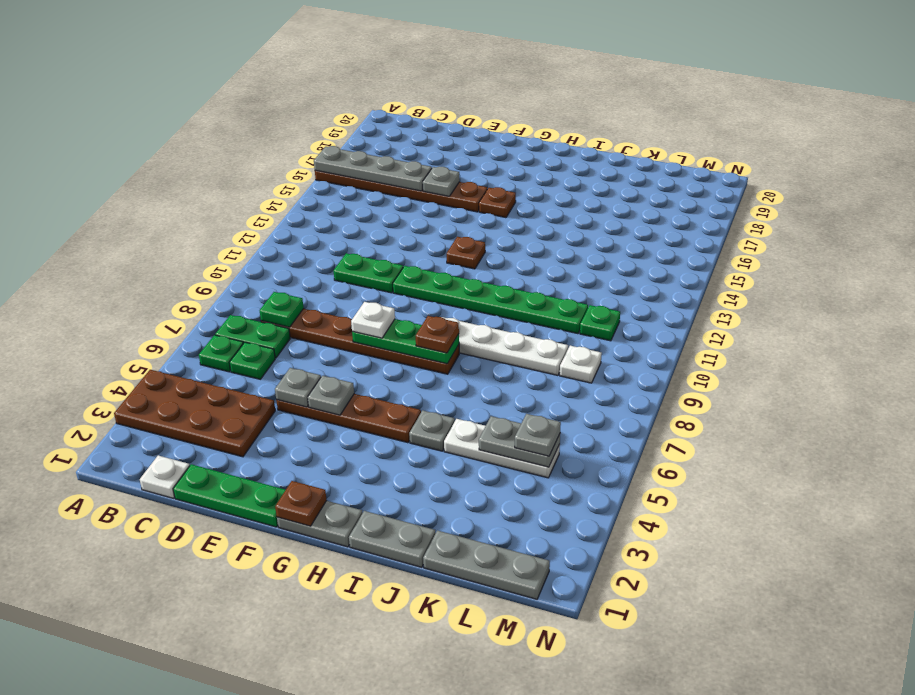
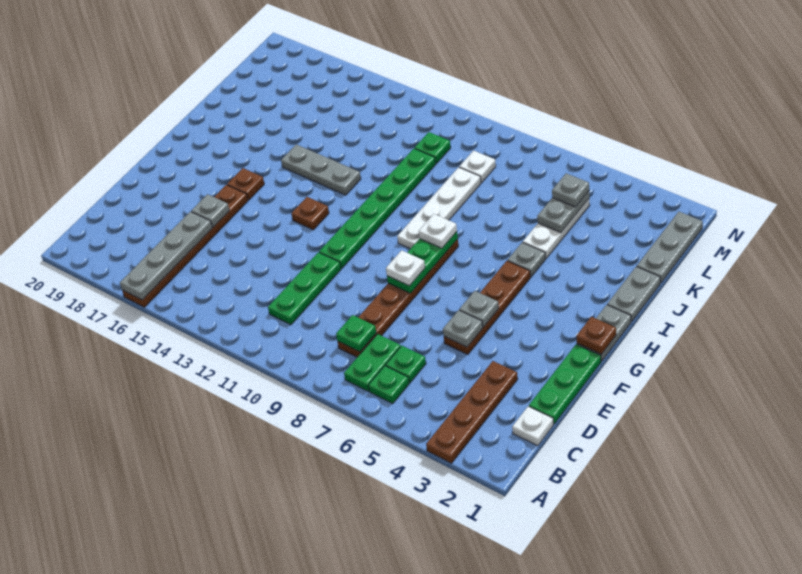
brown plate A3:D4 level 1 -> brown plate A3:D3 level 1
green plate D11:E11 level 1 -> green plate C11:E11 level 1
brown plate H8 level 3 -> white plate H8 level 3
none -> grey plate I13:I15 level 1

